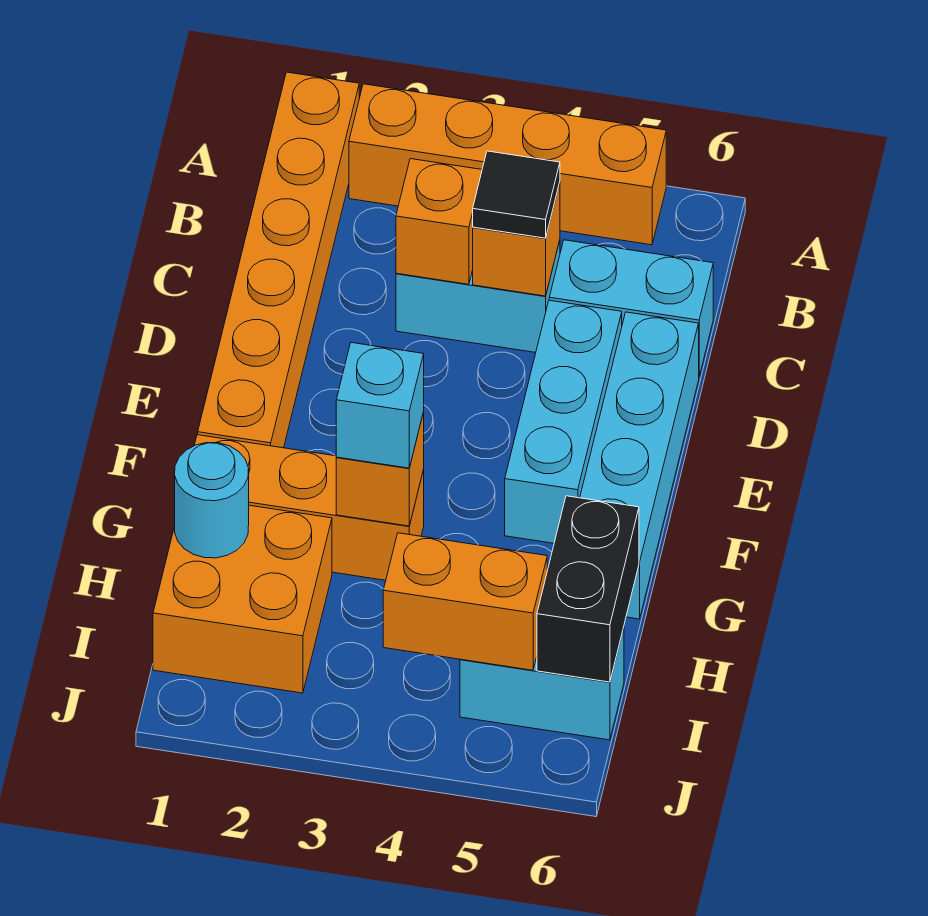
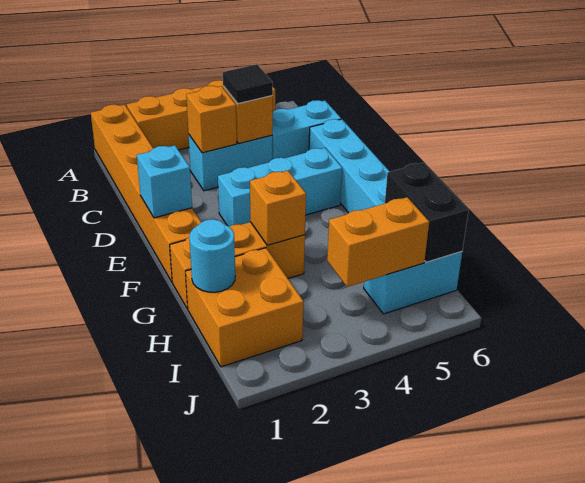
cyan brick D5:F5 level 1 -> cyan brick E3:E5 level 1
cyan brick G3 level 3 -> cyan brick E1 level 2

